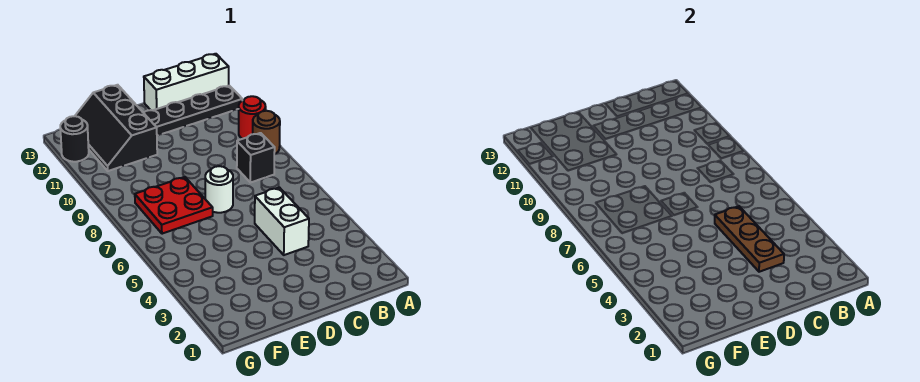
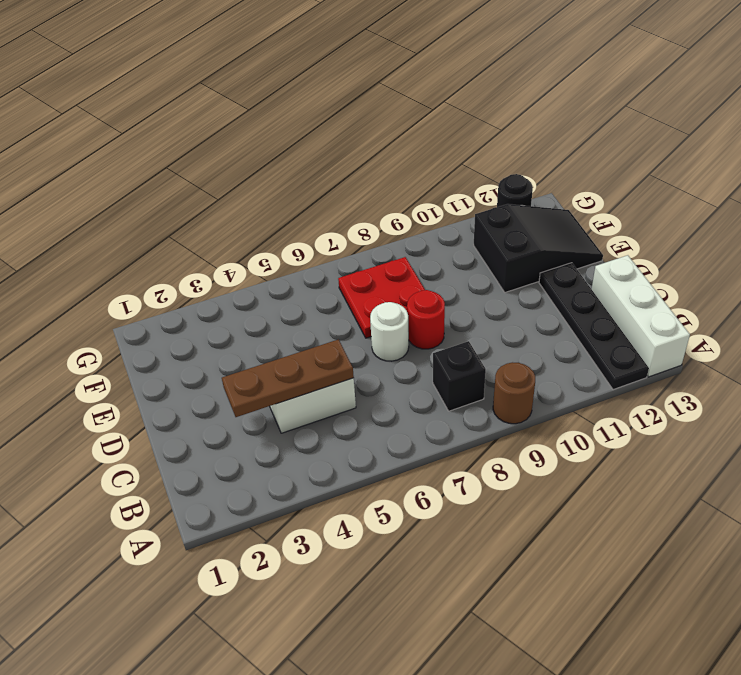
red round brick A10 level 1 -> red round brick D8 level 1
black slope E11:F13 level 1 top E -> black slope E11:F13 level 1 top 11

